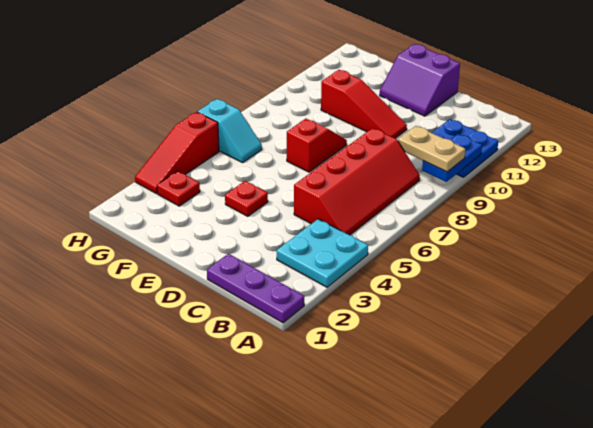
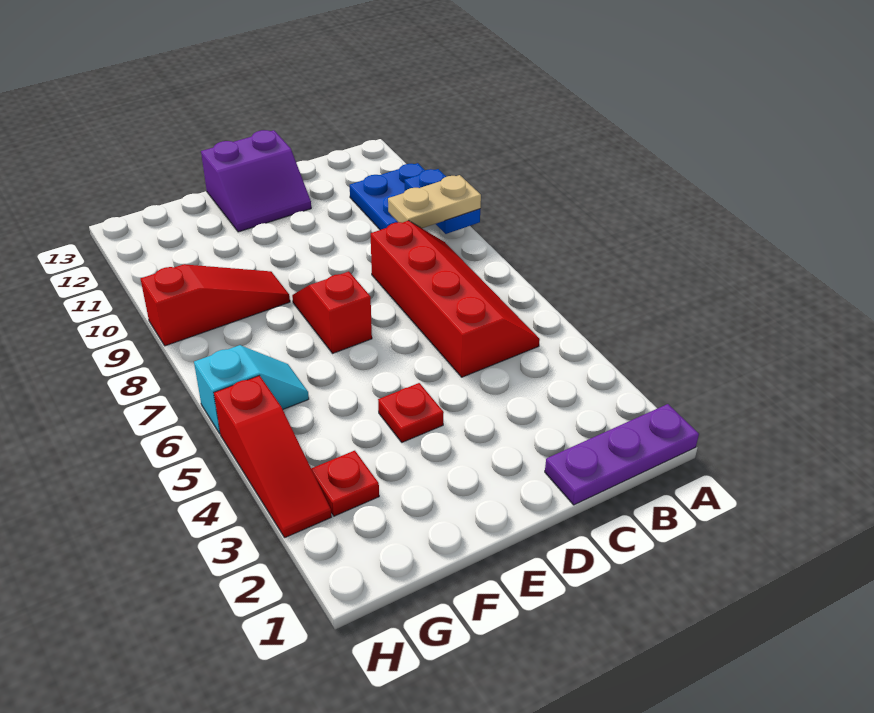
cyan plate A3:B4 level 1 -> none
red slope D10:F10 level 1 top F -> red slope F9:H9 level 1 top H

